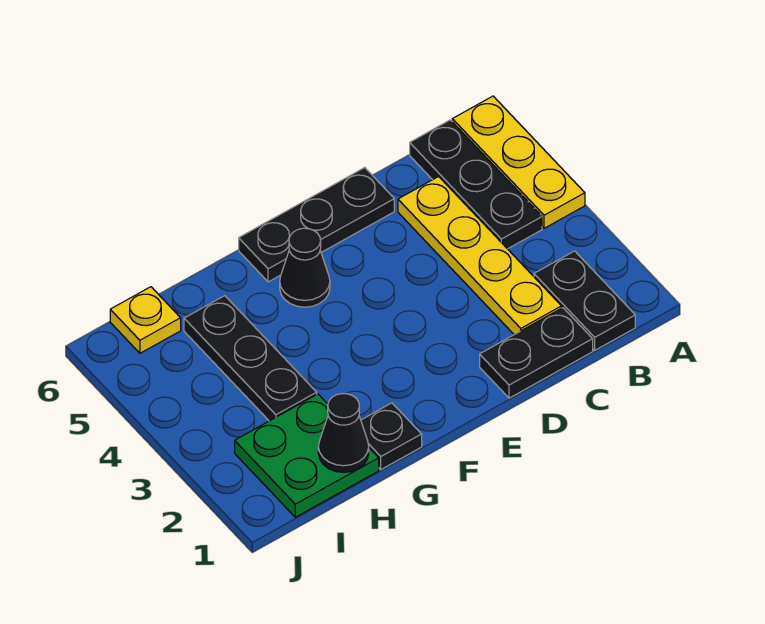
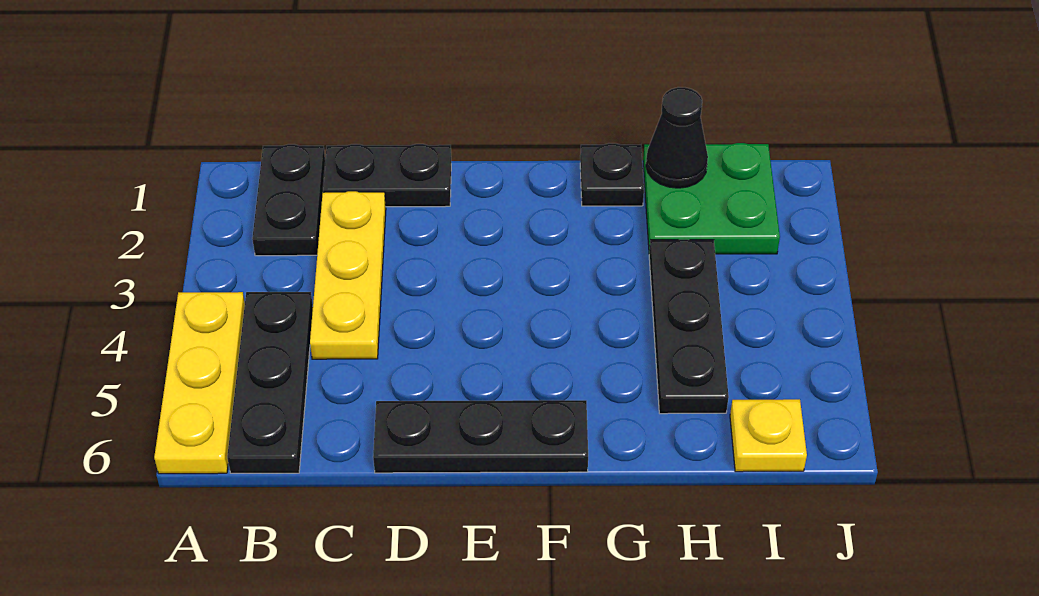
yellow plate C2:C5 level 1 -> yellow plate C2:C4 level 1
black cone F5 level 1 -> none

